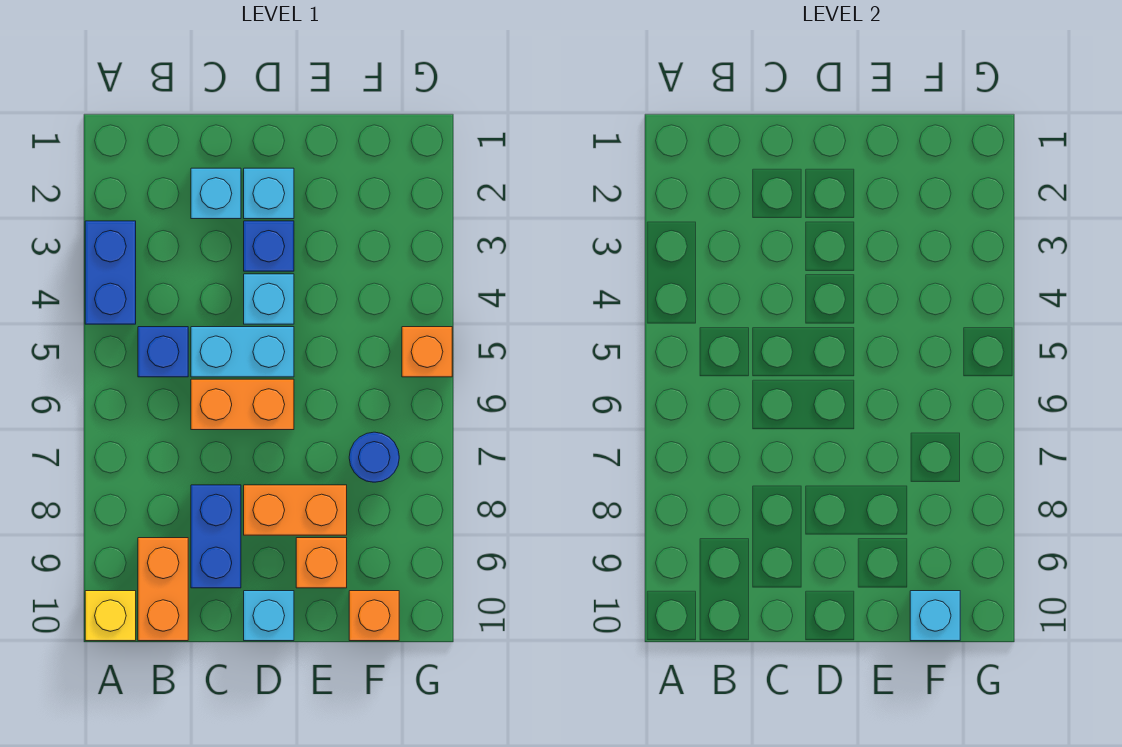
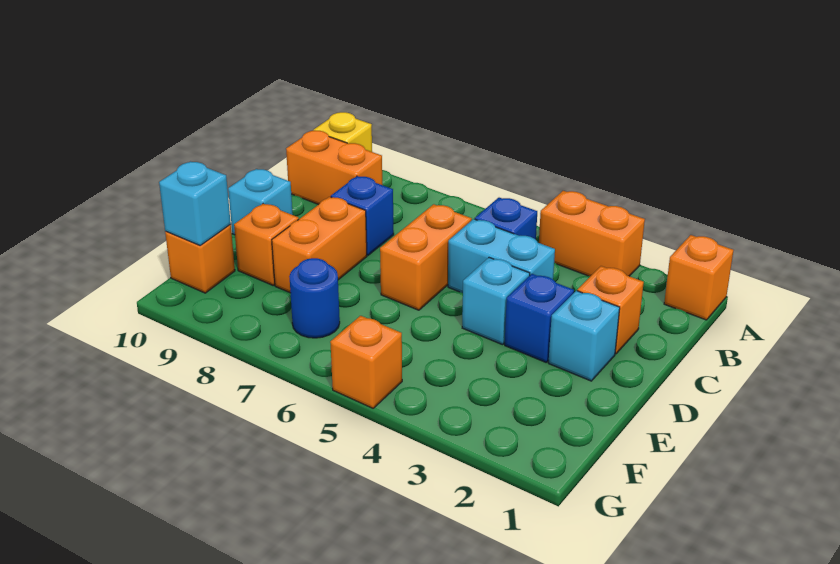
none -> orange brick A1 level 1
blue brick A3:A4 level 1 -> orange brick A3:A4 level 1
cyan brick C2 level 1 -> orange brick C2 level 1
cyan brick C5:D5 level 1 -> cyan brick C4:C5 level 1
blue brick C8:C9 level 1 -> blue brick C8 level 1

